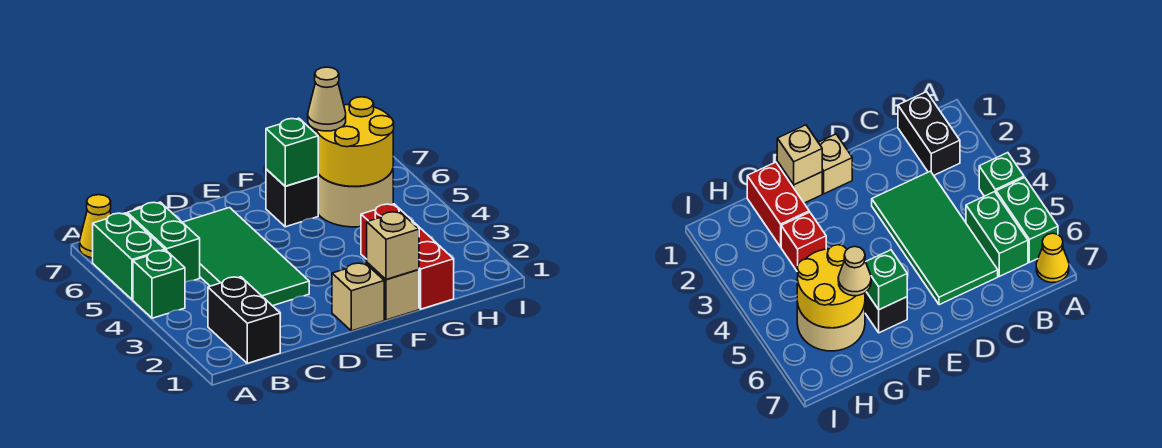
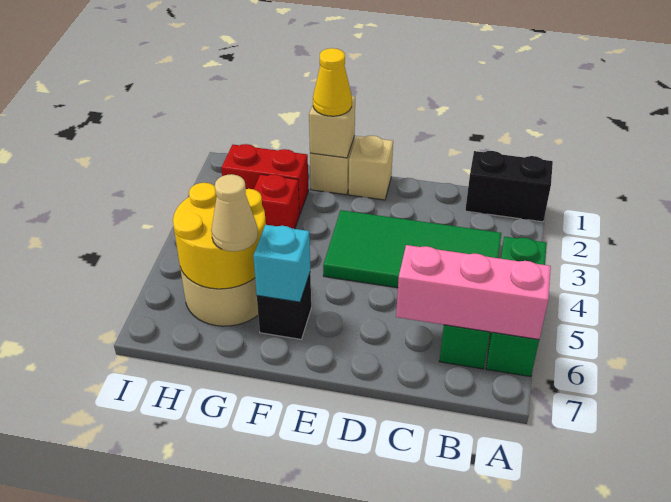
none -> pink brick A6:C6 level 2
yellow cone A7 level 1 -> yellow cone F1 level 3
black brick B1:B2 level 1 -> black brick A1:B1 level 1
green tile C3:D6 level 1 -> green tile B3:E4 level 1
green brick F6 level 2 -> cyan brick F6 level 2
red brick G1:G2 level 1 -> red brick G2:H2 level 1

